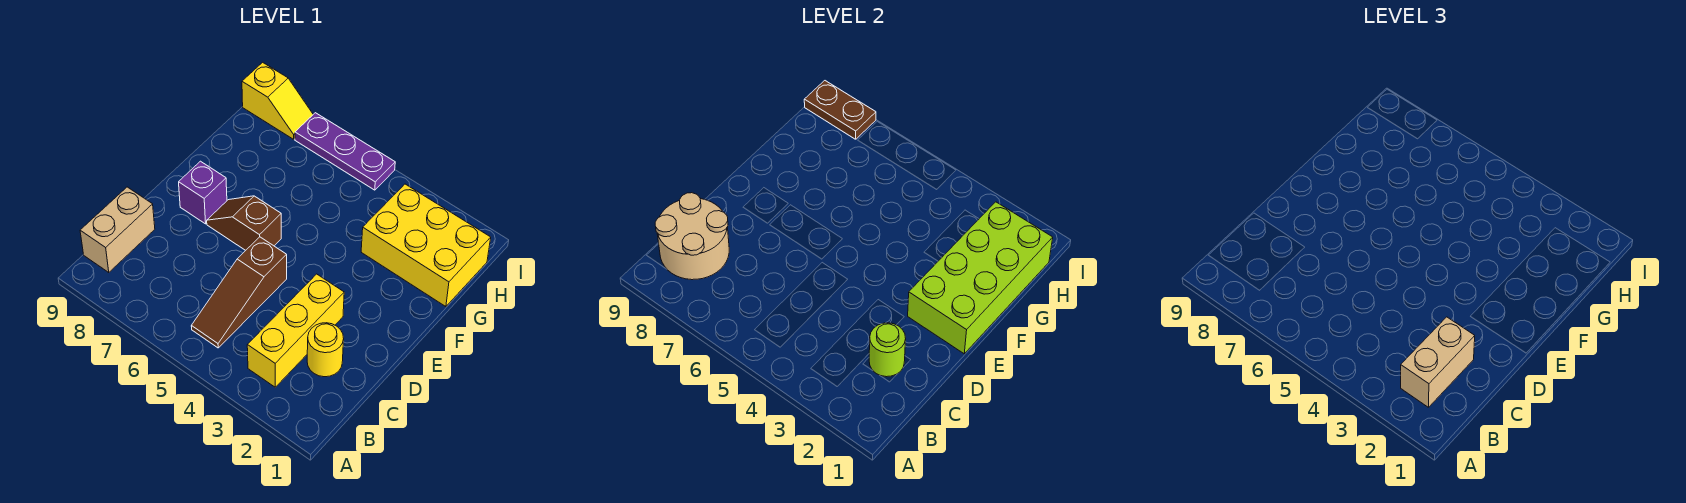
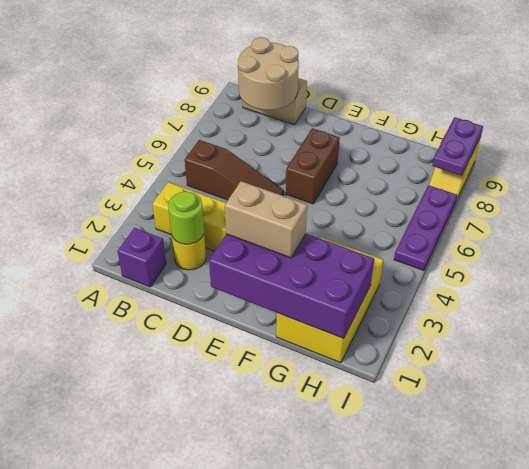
tan brick B2:C2 level 3 -> tan brick E2:F2 level 3
brown slope B5:D5 level 1 top D -> brown slope B5:D5 level 1 top B
lime brick E1:H2 level 2 -> purple brick E1:H2 level 2
brown slope E6:E7 level 1 top 6 -> brown brick E6:E7 level 1
purple brick E8 level 1 -> purple brick B1 level 1
brown plate I8:I9 level 2 -> purple plate I8:I9 level 2

